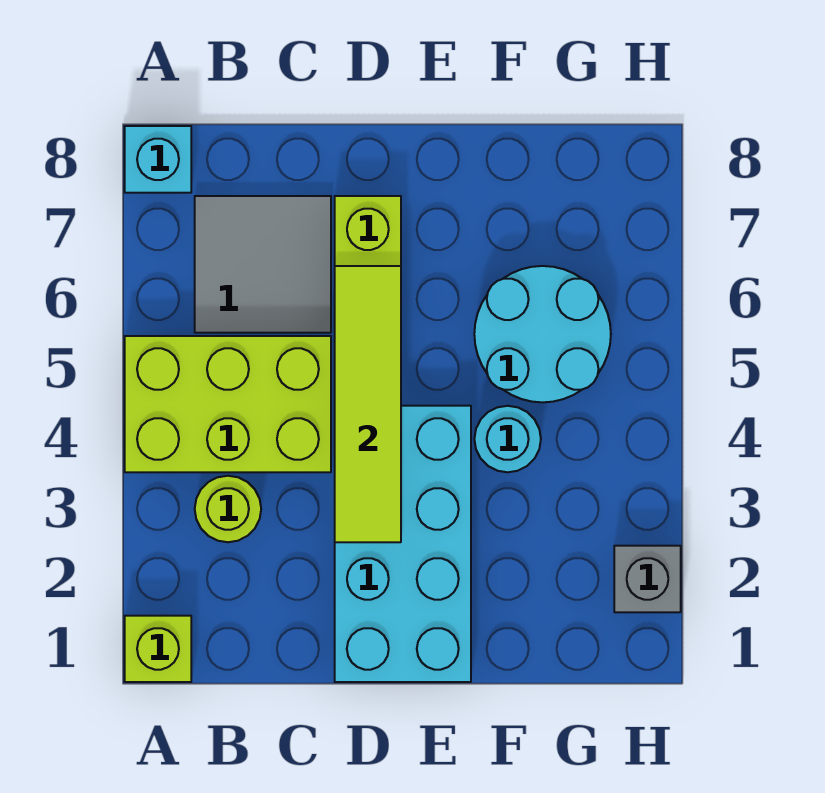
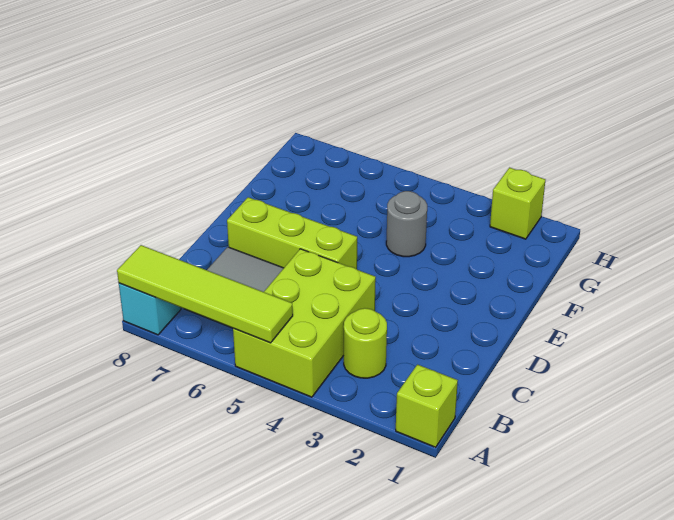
cyan brick D1:E4 level 1 -> none
lime tile D3:D6 level 2 -> lime tile A5:A8 level 2
cyan round brick F4 level 1 -> grey round brick F4 level 1
cyan round brick F5:G6 level 1 -> none
grey brick H2 level 1 -> lime brick H2 level 1

